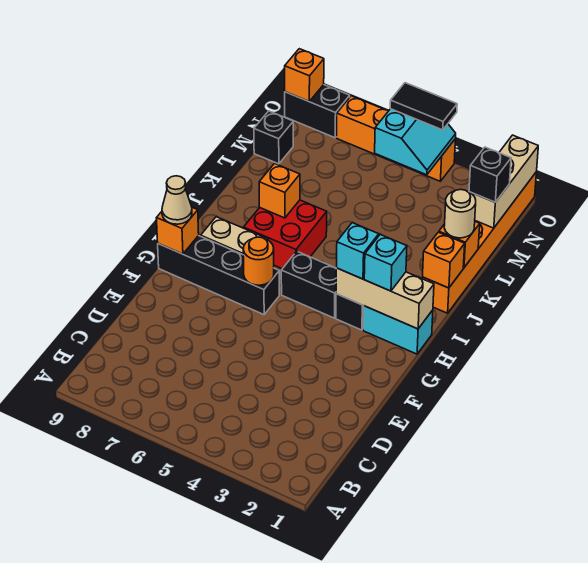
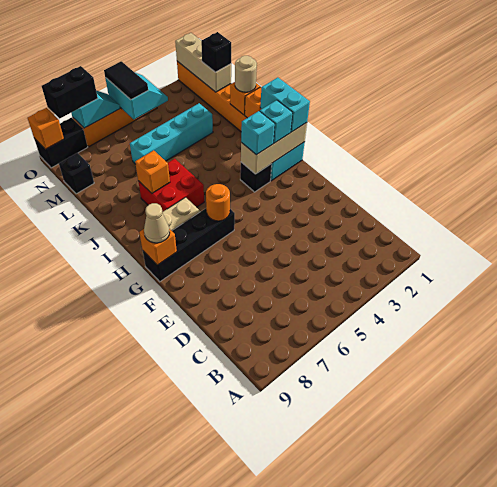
none -> cyan brick H1:I1 level 3
black brick H4:H5 level 1 -> black brick O7:O8 level 3
none -> cyan brick L3:L6 level 1
black tile O4:O5 level 3 -> black tile N5:O5 level 3
none -> cyan slope O6:O7 level 2 top 7

